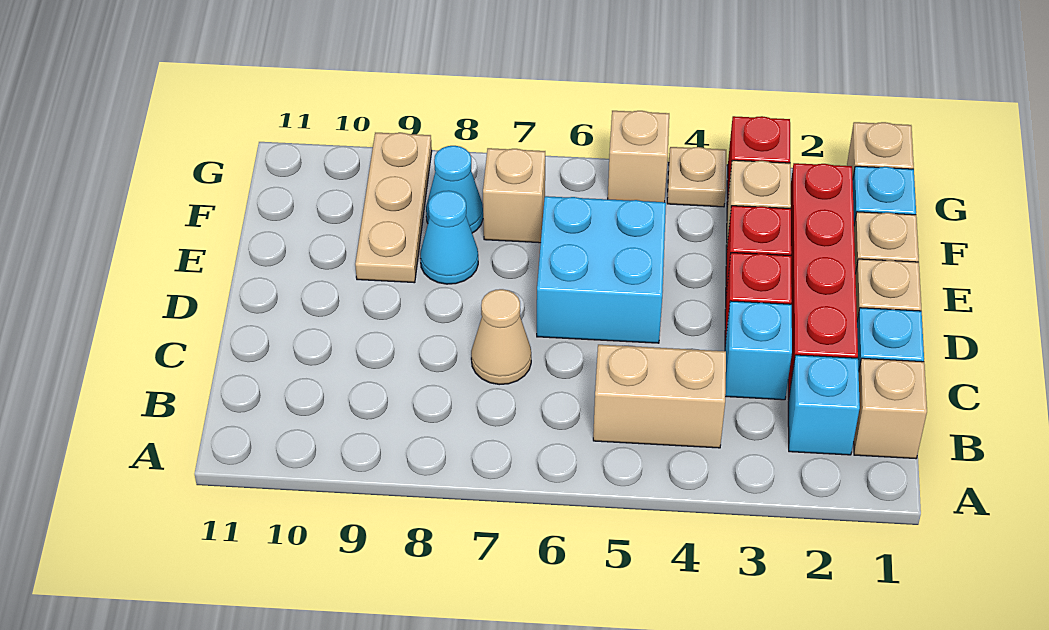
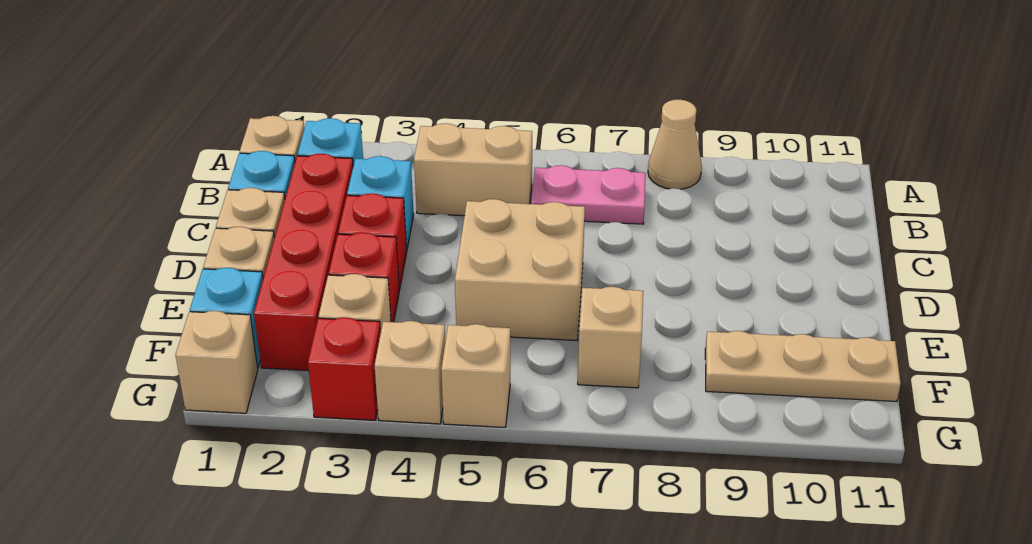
none -> pink plate B6:B7 level 1
tan cone C7 level 1 -> tan cone A8 level 1
cyan brick D5:E6 level 1 -> tan brick D5:E6 level 1
cyan cone E8 level 1 -> none
tan plate E9:G9 level 1 -> tan plate F9:F11 level 1
cyan cone F8 level 1 -> none
tan plate G4 level 1 -> tan brick G4 level 1

